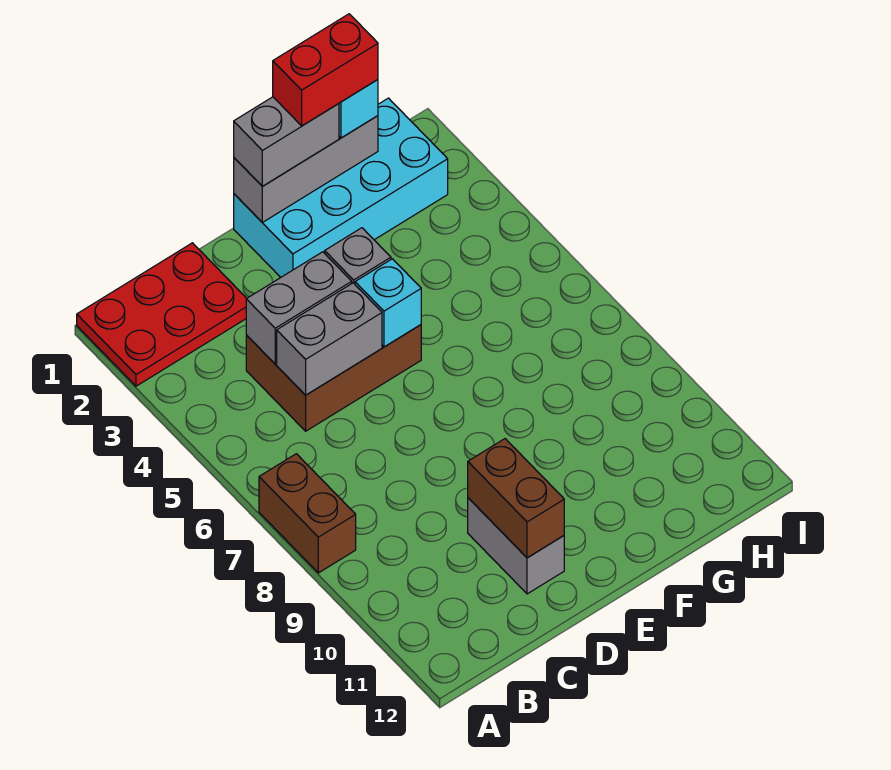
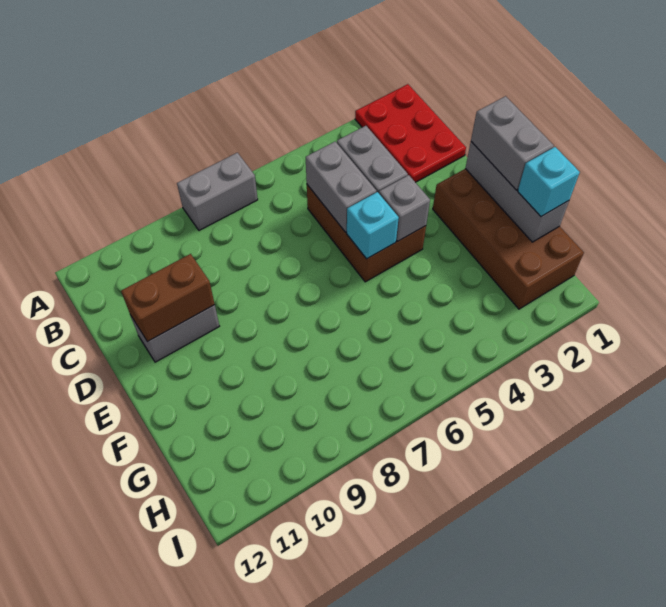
brown brick A7:A8 level 1 -> grey brick A7:A8 level 1
cyan brick E1:H2 level 1 -> brown brick E1:H2 level 1
red brick F1:G1 level 4 -> none

